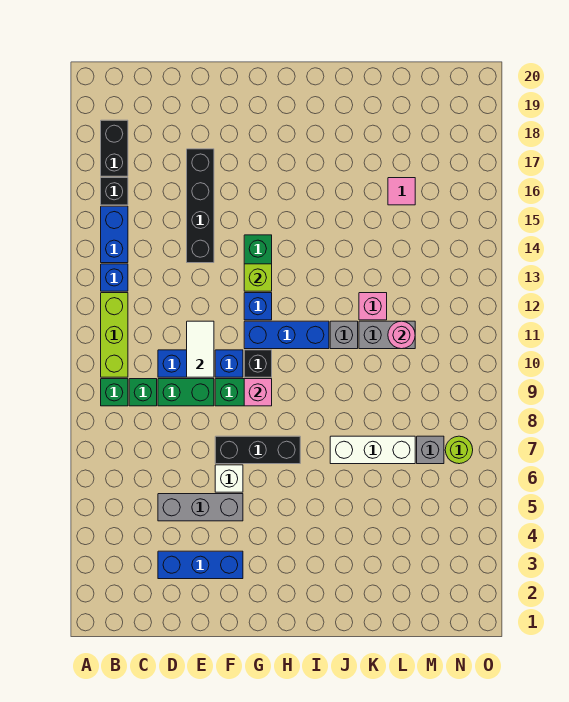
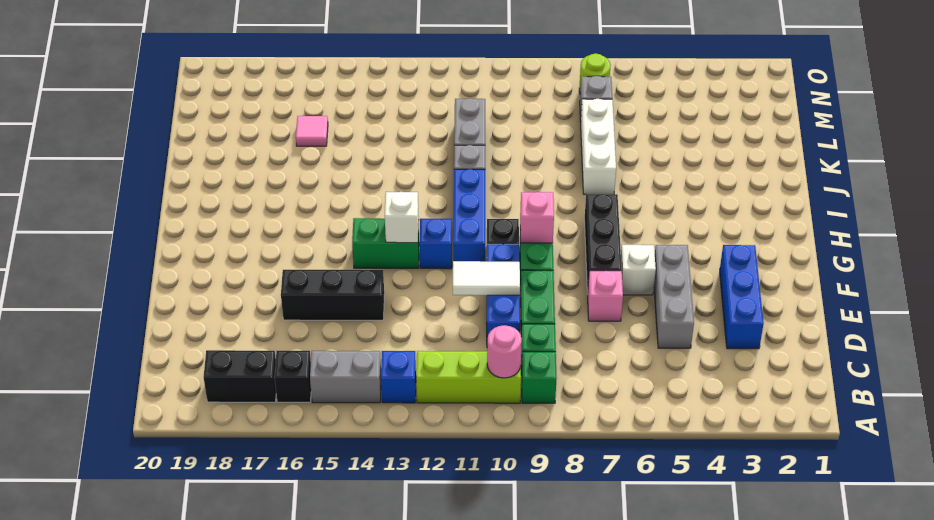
blue brick B14:B15 level 1 -> grey brick B14:B15 level 1
black brick E14:E17 level 1 -> black brick E14:E16 level 1
lime brick G13 level 2 -> white brick G13 level 2
pink brick K12 level 1 -> pink brick E7 level 1
pink round brick L11 level 2 -> pink round brick B10 level 2

